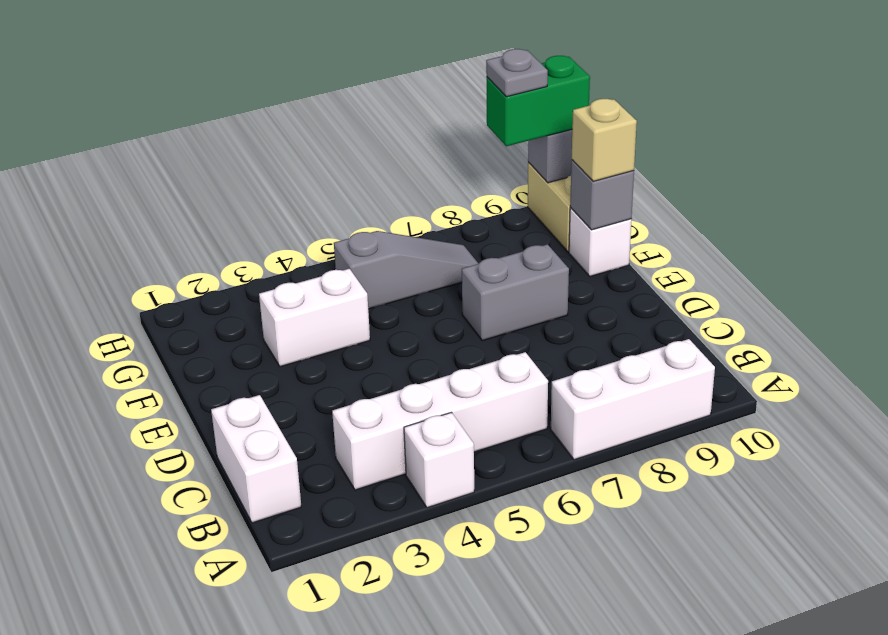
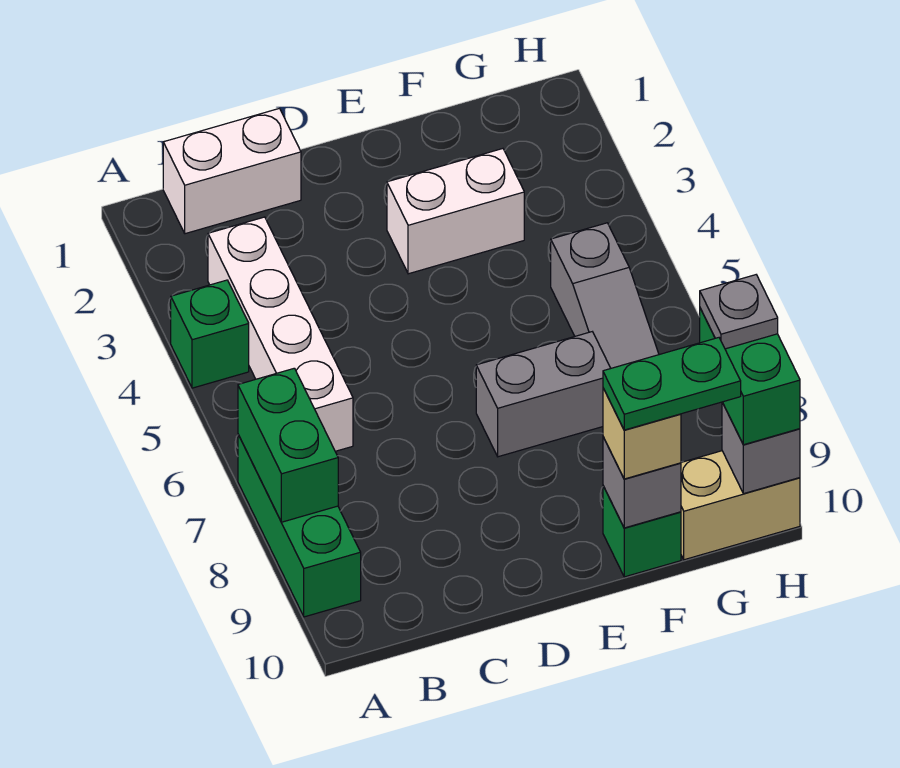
white brick A4 level 1 -> green brick A4 level 1
white brick A7:A9 level 1 -> green brick A7:A9 level 1
none -> green brick A7:A8 level 2
grey brick E7:E8 level 1 -> grey brick E7:F7 level 1
white brick F3:F4 level 1 -> white brick E3:F3 level 1
white brick F10 level 1 -> green brick F10 level 1
none -> green plate F10:G10 level 4

